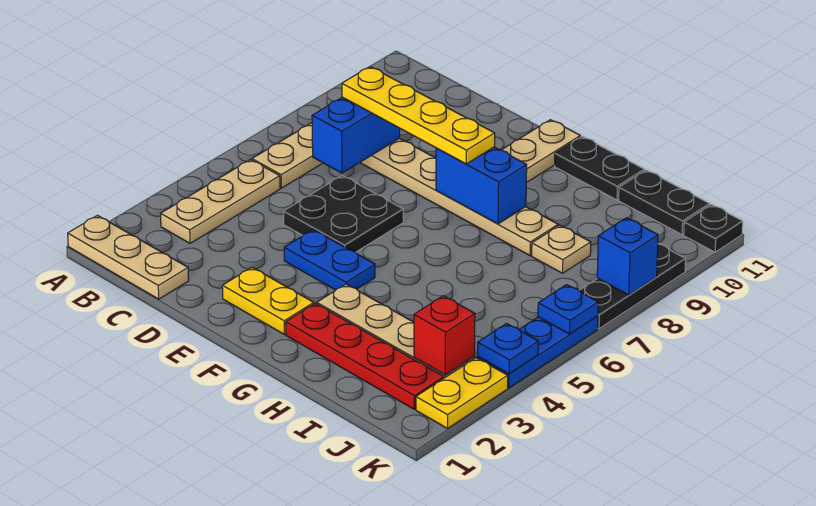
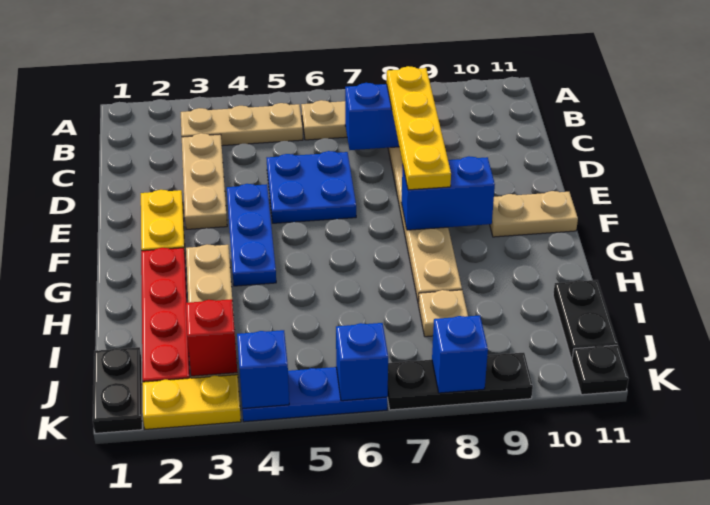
tan plate A1:C1 level 1 -> tan plate C3:E3 level 1
black plate D5:E6 level 1 -> blue plate D5:E6 level 1
blue plate E4:F4 level 1 -> blue plate E4:G4 level 1
blue brick F8:G8 level 2 -> blue brick F8:F9 level 2
black plate G11:H11 level 1 -> black plate J1:K1 level 1
blue plate K4 level 2 -> blue brick K4 level 2
blue plate K6 level 2 -> blue brick K6 level 2

